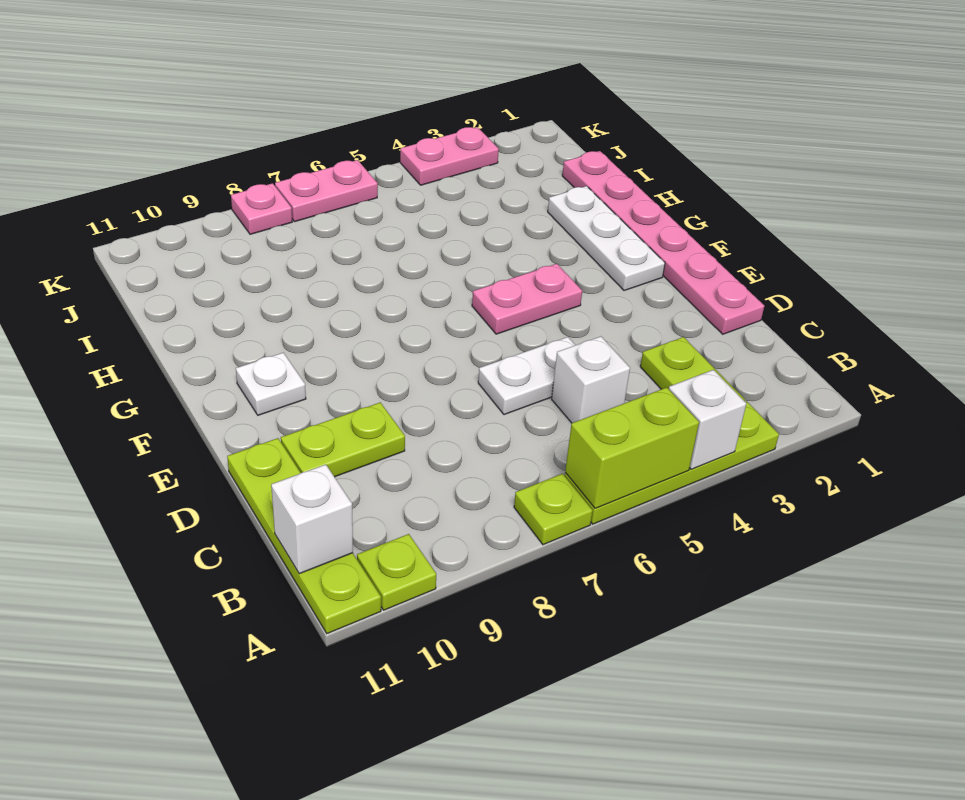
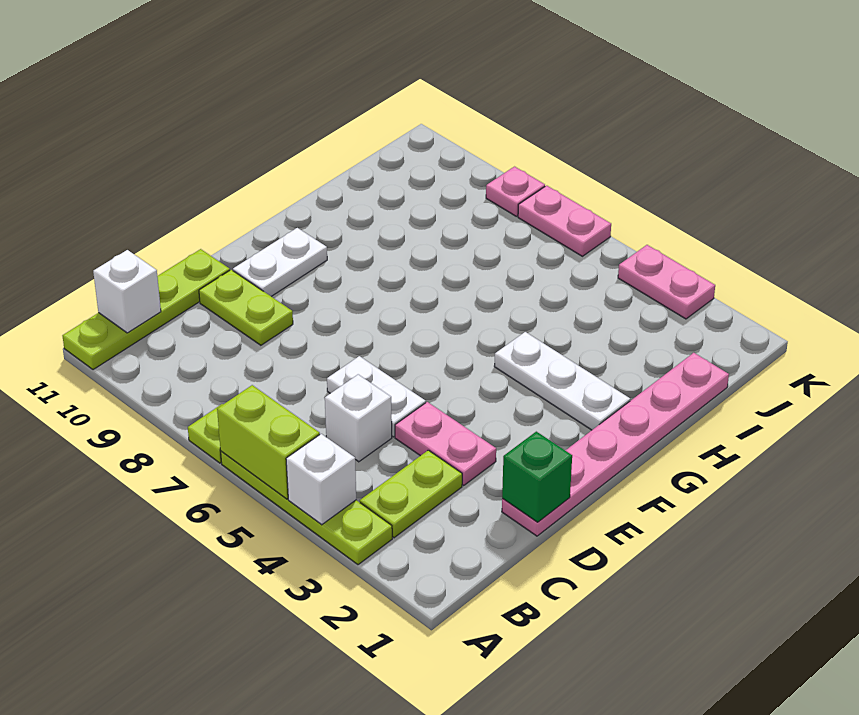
lime plate A10 level 1 -> none
none -> green brick D1 level 2
white plate F2:H2 level 1 -> white plate G2:G4 level 1
pink plate F4:F5 level 1 -> pink plate D3:D4 level 1
white plate F10 level 1 -> white plate E10:F10 level 1

